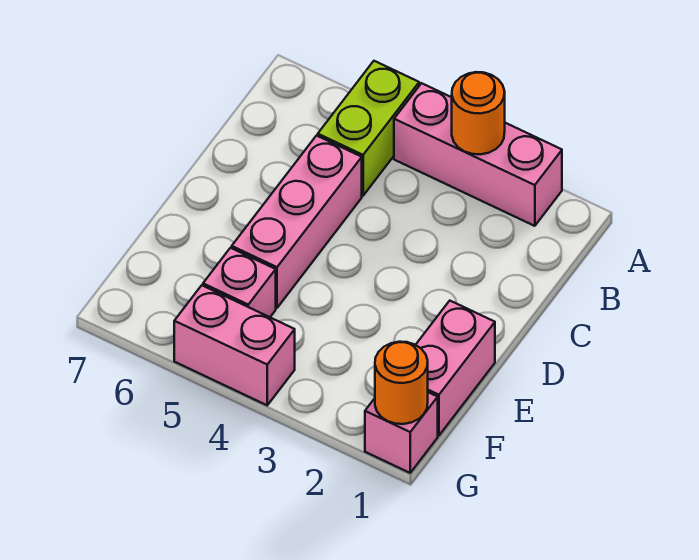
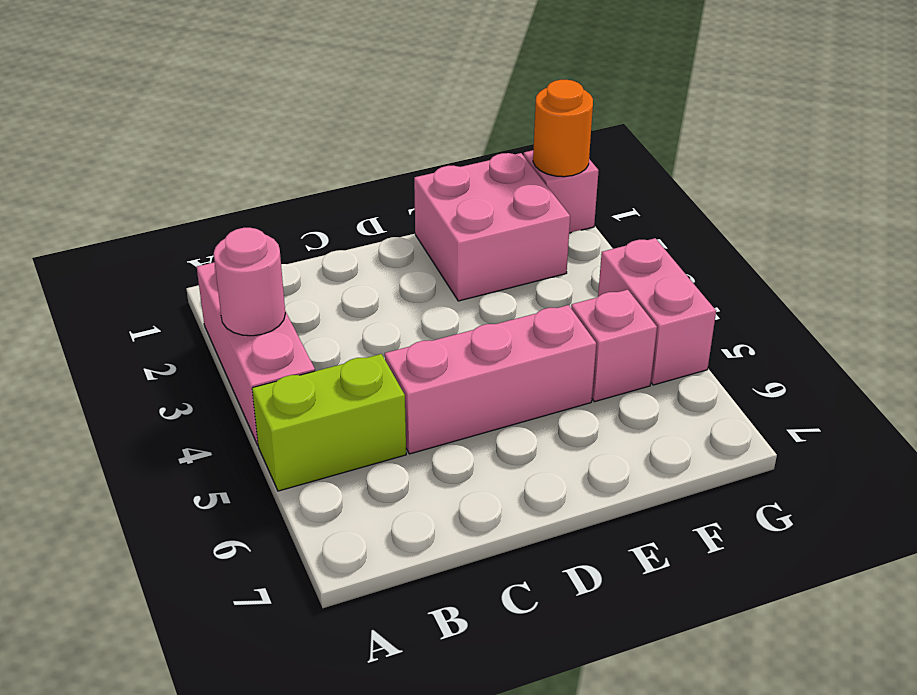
orange round brick A3 level 2 -> pink round brick A3 level 2
pink brick E1:F1 level 1 -> pink brick E1:F2 level 1

